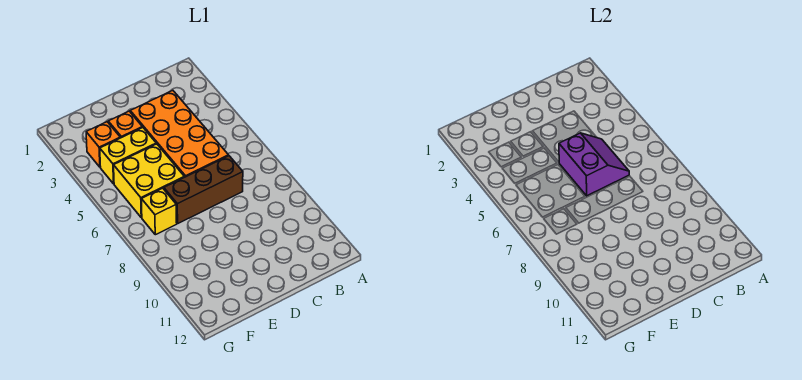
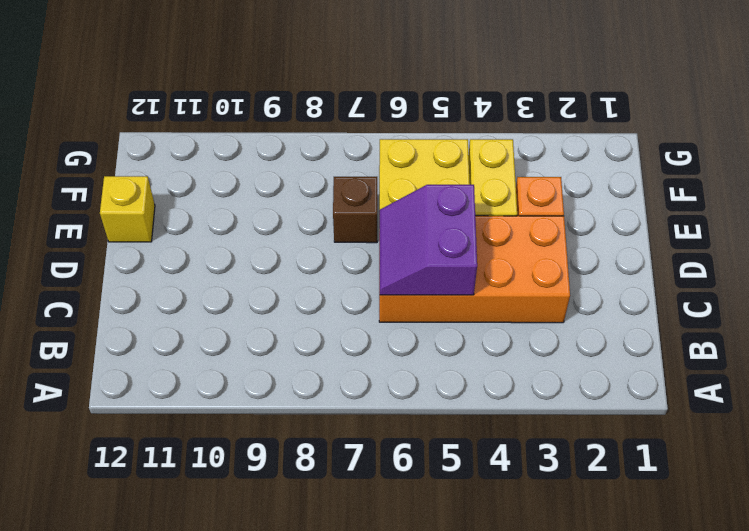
purple slope C5:D6 level 2 top D -> purple slope C5:D6 level 2 top 5
brown brick C7:E7 level 1 -> brown brick E7 level 1
orange brick F3 level 1 -> none
yellow brick F7 level 1 -> yellow brick E12 level 1

